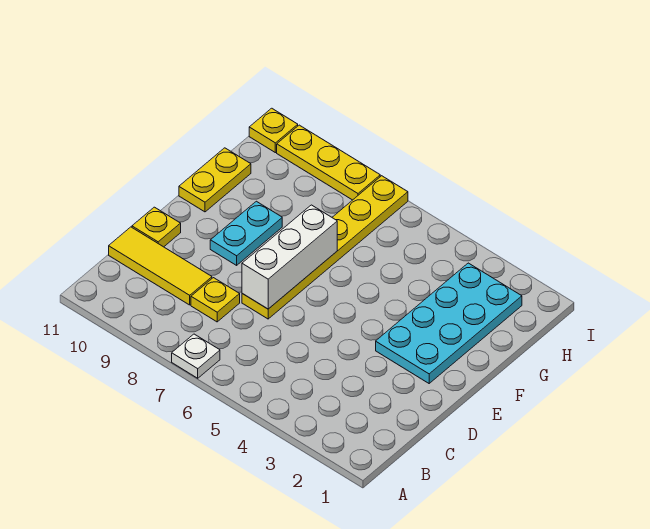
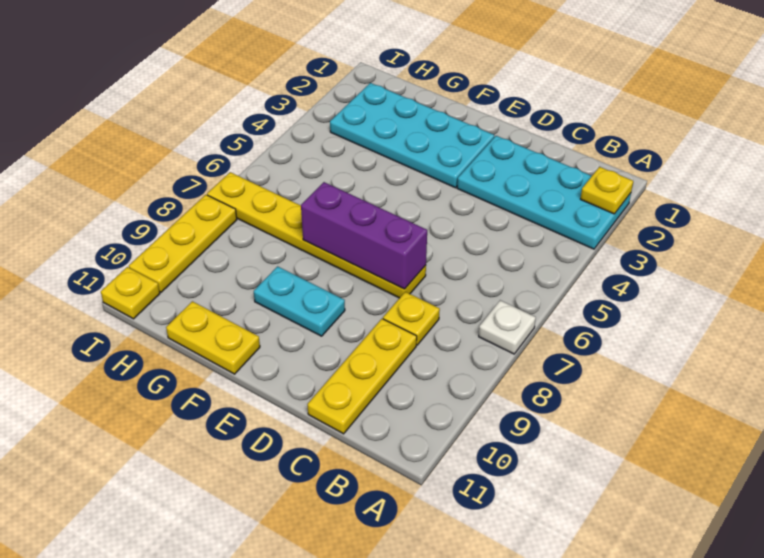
none -> cyan plate A2:D3 level 1
yellow tile C9:C11 level 1 -> yellow plate C9:C11 level 1
white brick D7:F7 level 2 -> purple brick D7:F7 level 2
yellow plate D11 level 1 -> yellow plate A2 level 2

